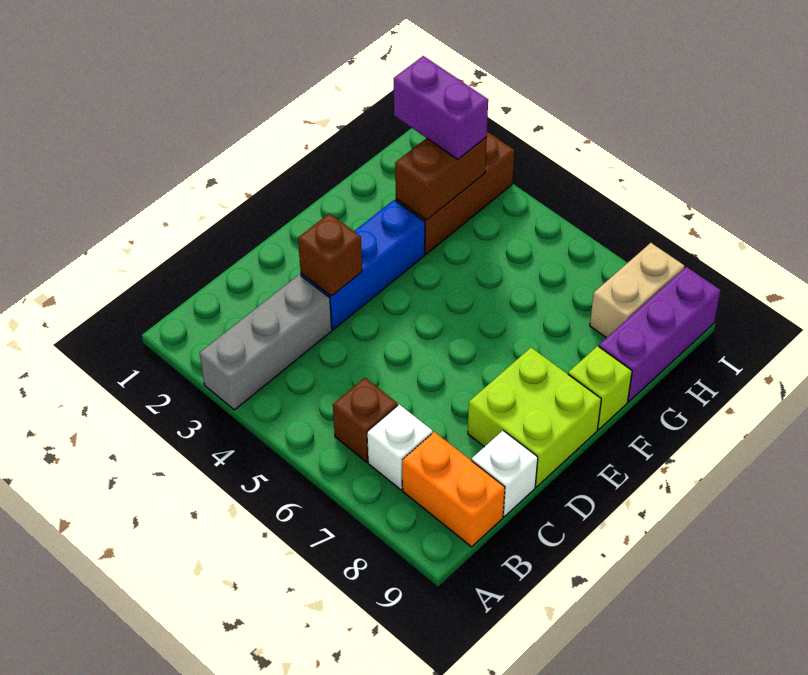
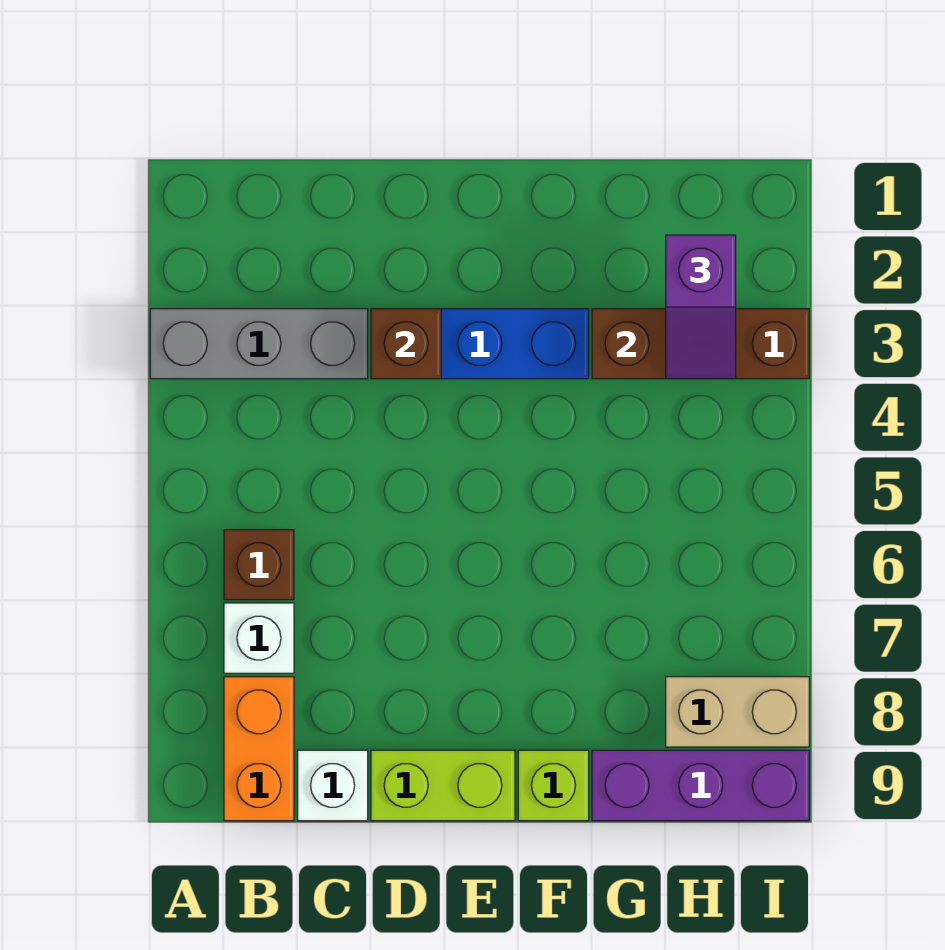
lime brick D8:E9 level 1 -> lime brick D9:E9 level 1
purple brick H2:H3 level 3 -> purple slope H2:H3 level 3 top 2

